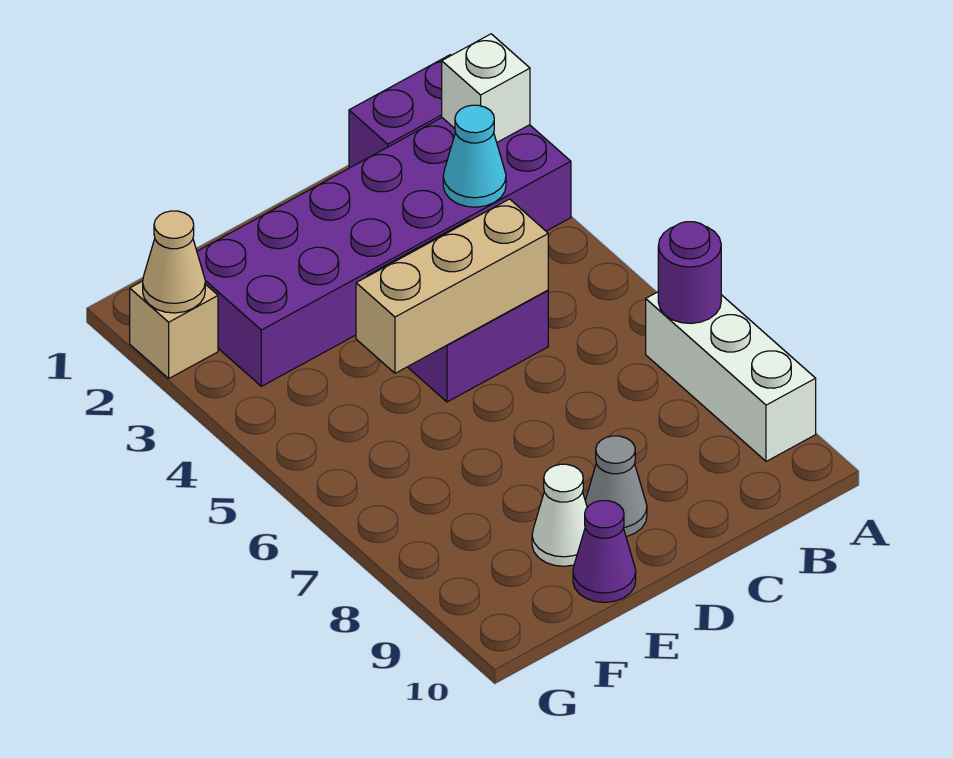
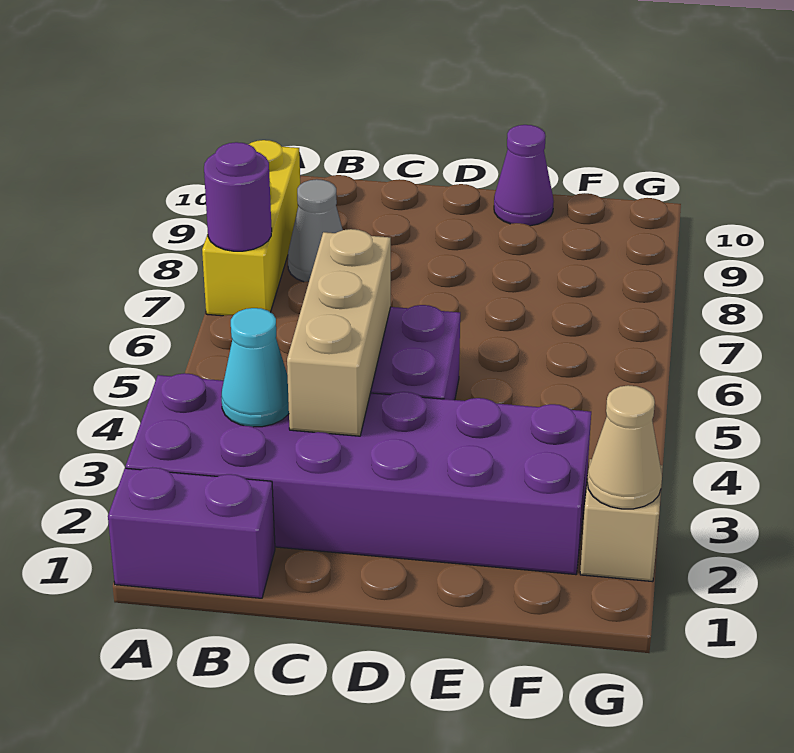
white brick A2 level 2 -> none
white brick A7:A9 level 1 -> yellow brick A7:A9 level 1
tan brick C5:E5 level 2 -> tan brick C3:C5 level 2
grey cone D9 level 1 -> grey cone B8 level 1
white cone E9 level 1 -> none

